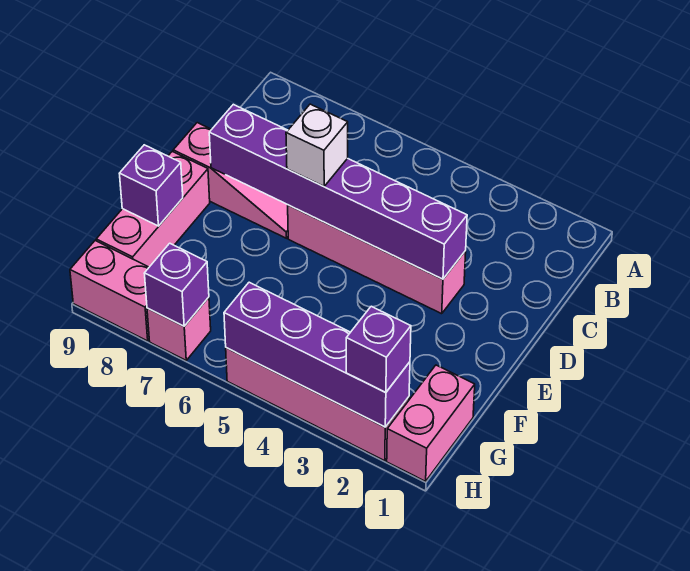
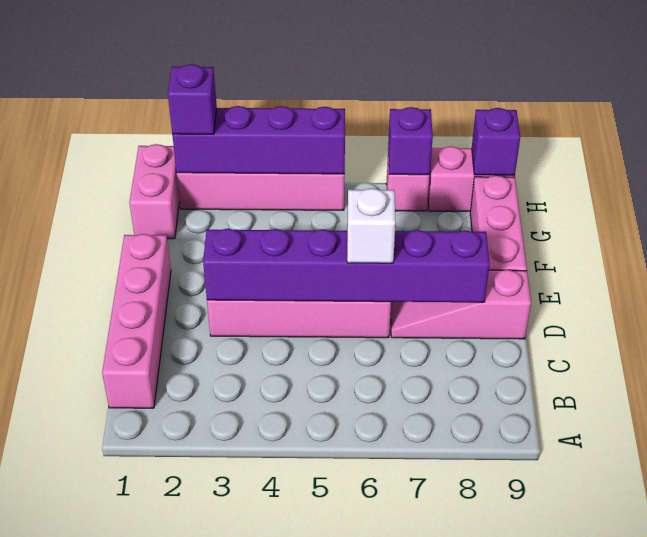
none -> pink brick B1:E1 level 1
purple brick F9 level 2 -> purple brick H9 level 2

